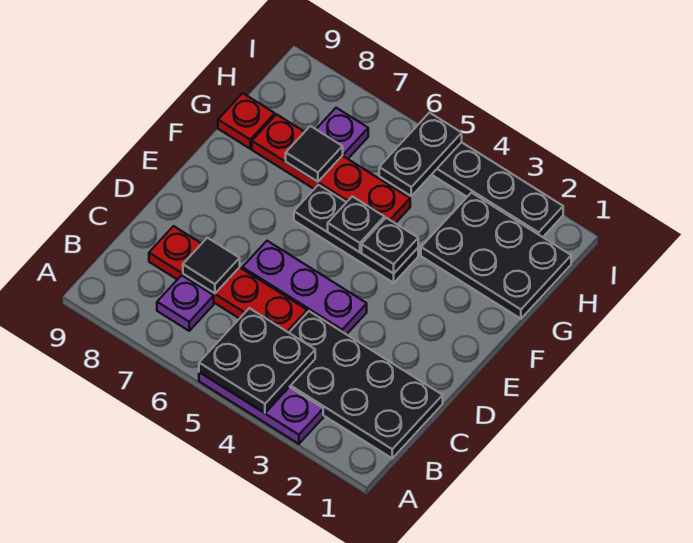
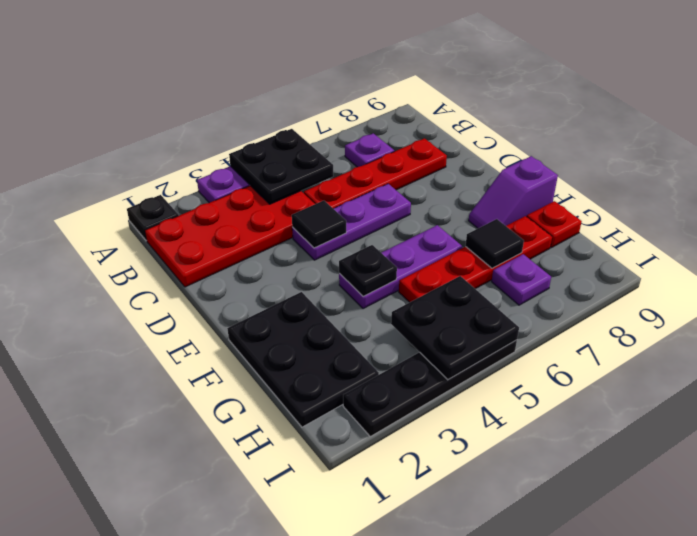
black plate B1:C4 level 1 -> red plate B1:C4 level 1
black tile C7 level 2 -> black tile D4 level 2
black plate F4:F6 level 1 -> purple plate F4:F6 level 1
black plate F5 level 2 -> black plate A1 level 1
none -> purple slope F8:F9 level 1 top 9
black plate G1:H3 level 1 -> black plate F1:H2 level 1
black plate H5:I5 level 2 -> black plate H4:I5 level 2

